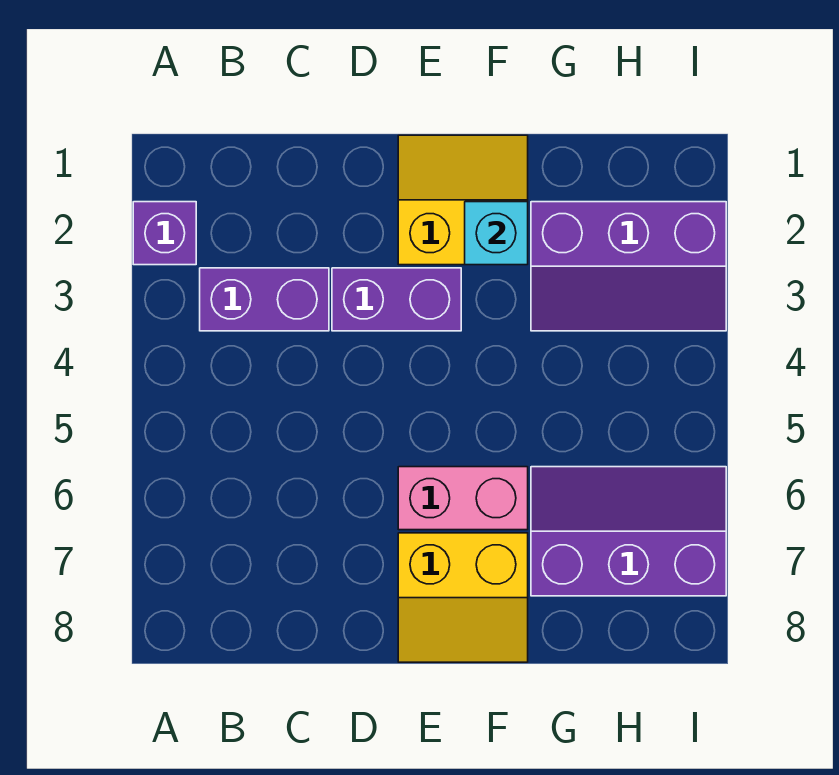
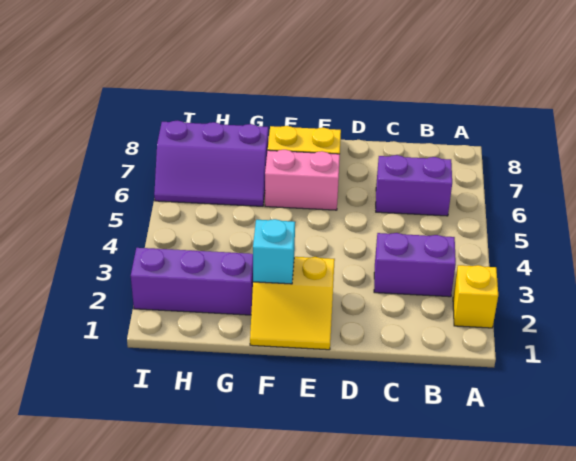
purple brick A2 level 1 -> yellow brick A2 level 1
purple brick D3:E3 level 1 -> purple brick B6:C6 level 1

